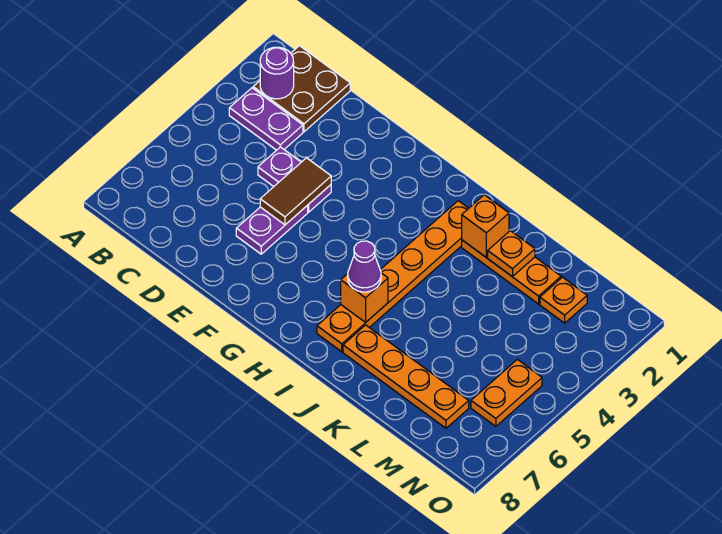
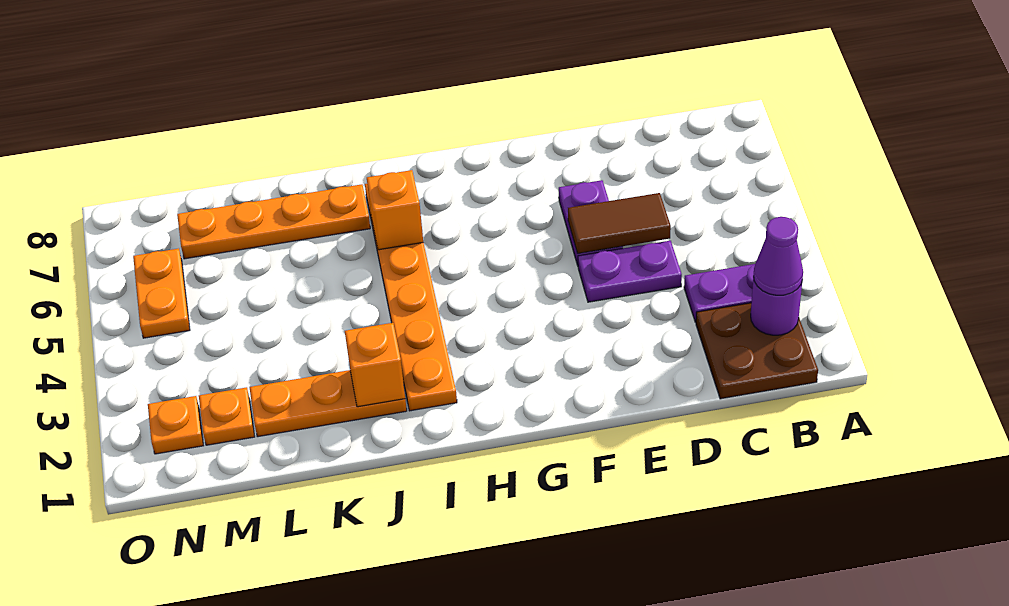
brown tile E4:E5 level 2 -> brown tile D5:E5 level 2
purple cone I6 level 3 -> purple cone B2 level 3
orange plate K2 level 2 -> orange plate N2 level 1

